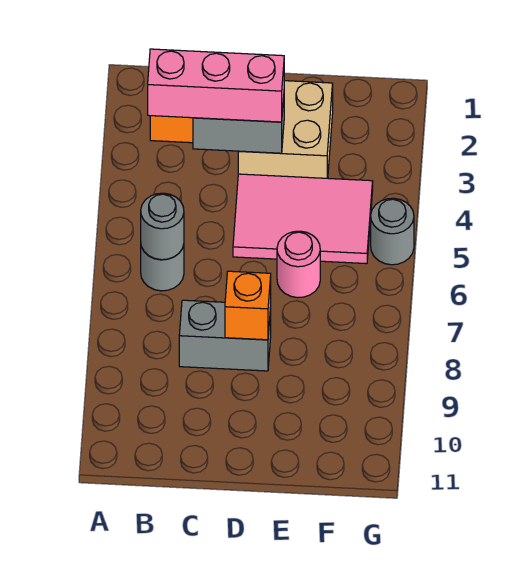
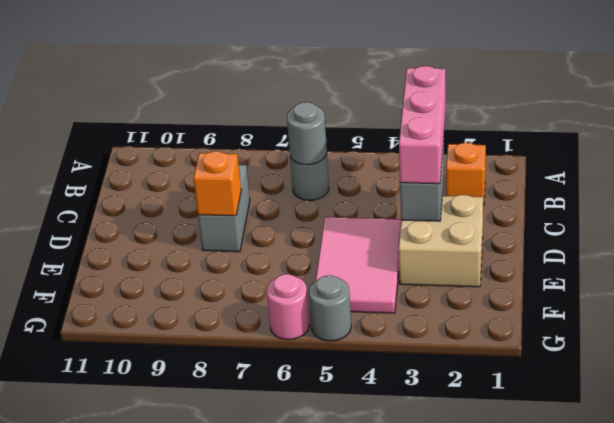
pink round brick E6 level 1 -> pink round brick G6 level 1

